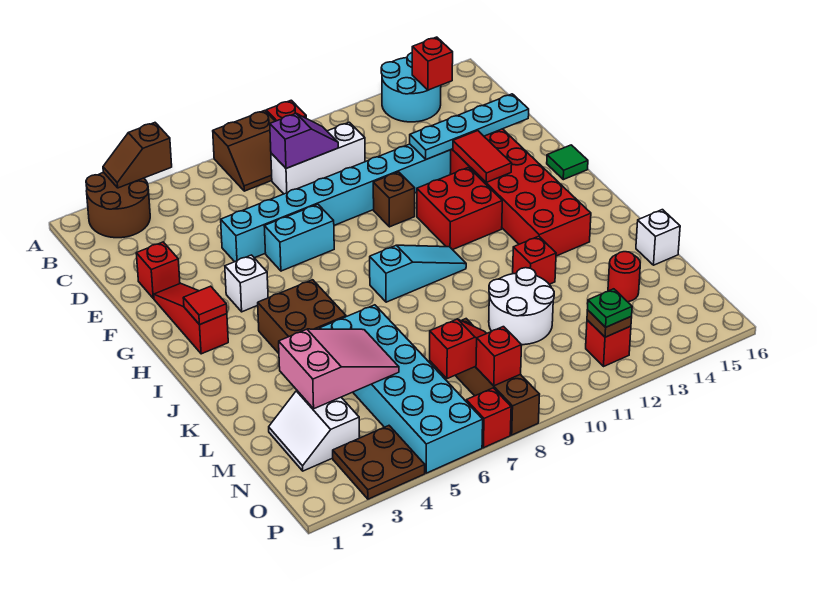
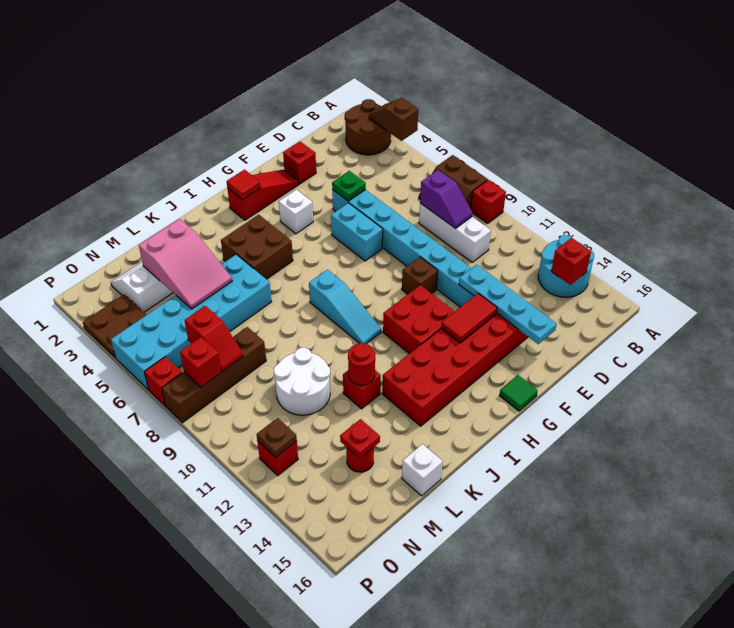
none -> red round brick K12 level 2
none -> red plate M14 level 2
green plate O12 level 3 -> green plate E5 level 2

